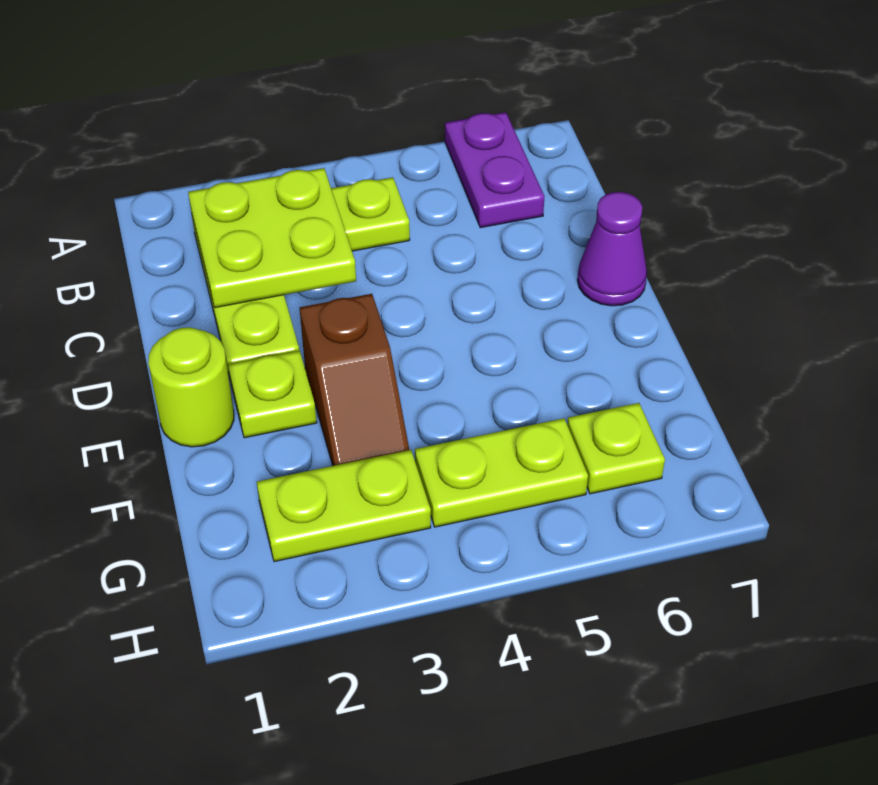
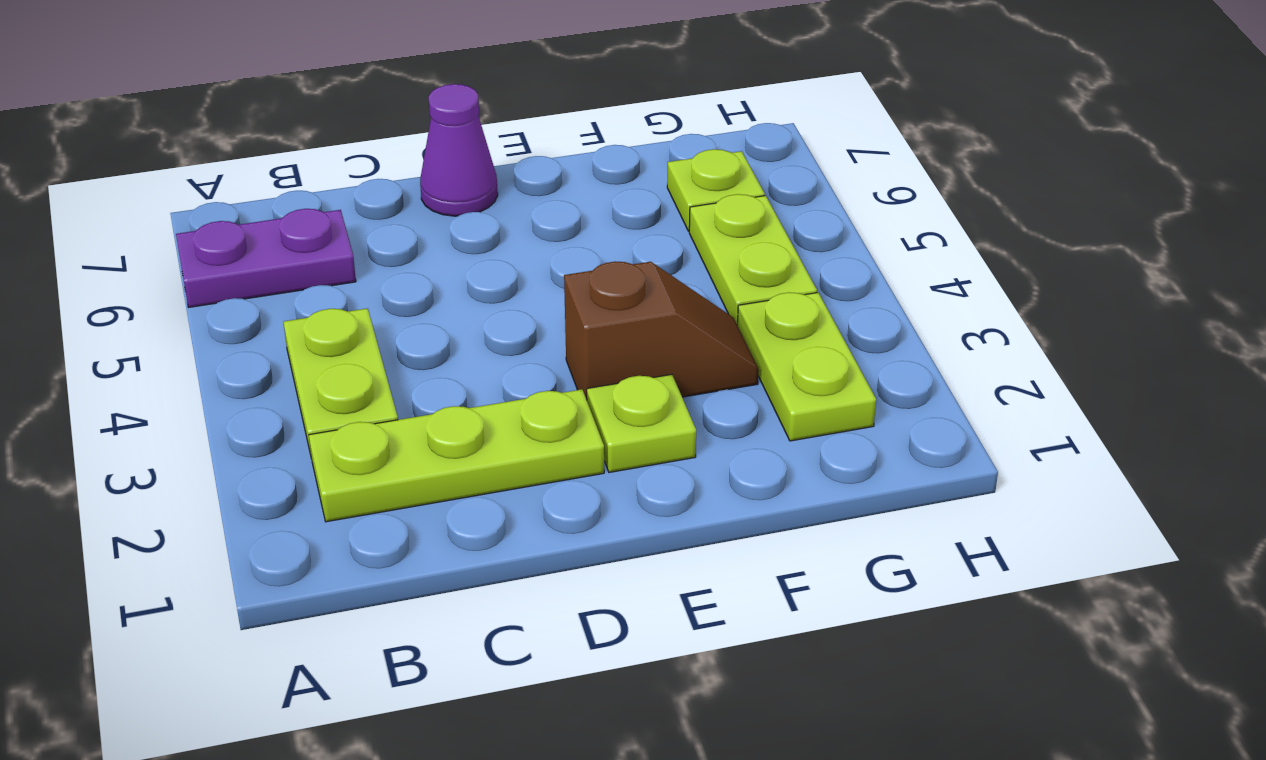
lime plate B2:C3 level 2 -> none
lime round brick E1 level 1 -> none

